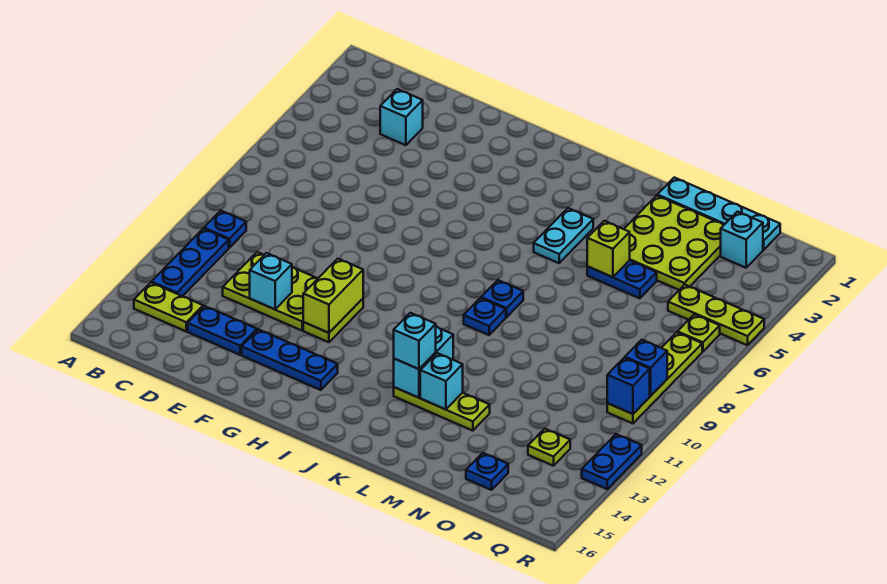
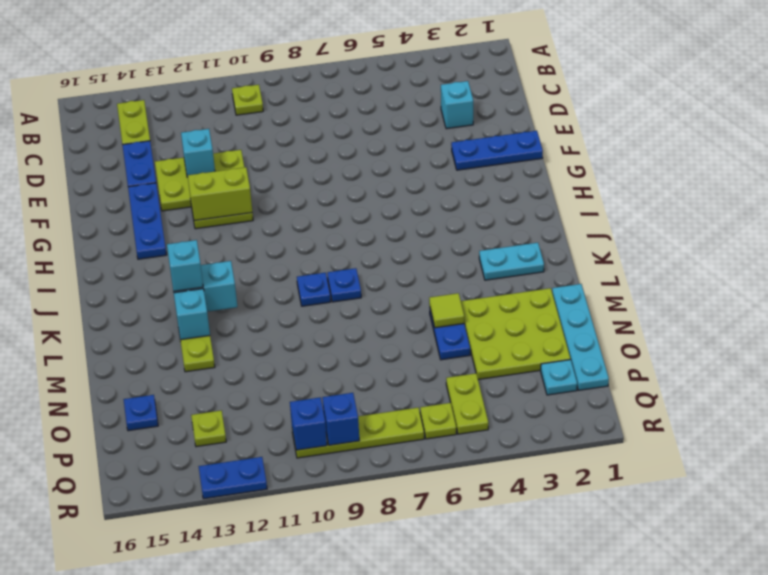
blue plate B10 level 1 -> lime plate B10 level 1
blue plate B11:B13 level 1 -> blue plate F1:F3 level 1
lime plate D11:F12 level 1 -> lime plate E11:F13 level 1
cyan plate K4:K5 level 1 -> cyan plate K2:K3 level 1
lime brick M5 level 2 -> lime tile M5 level 2
cyan brick P2 level 1 -> cyan plate P2 level 1
lime plate P5:R5 level 1 -> lime plate P5:Q5 level 1

